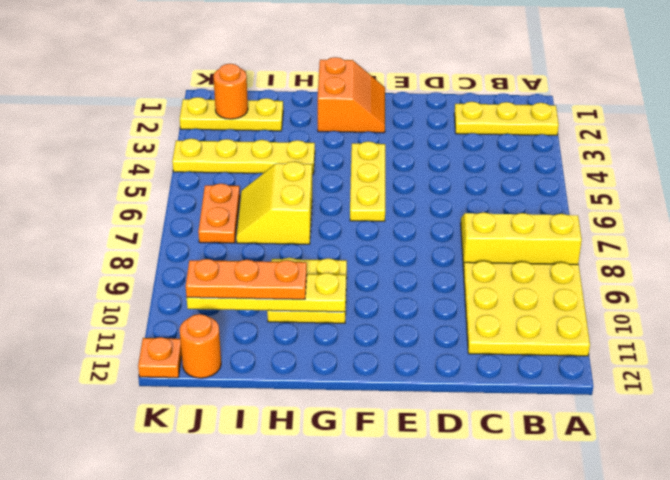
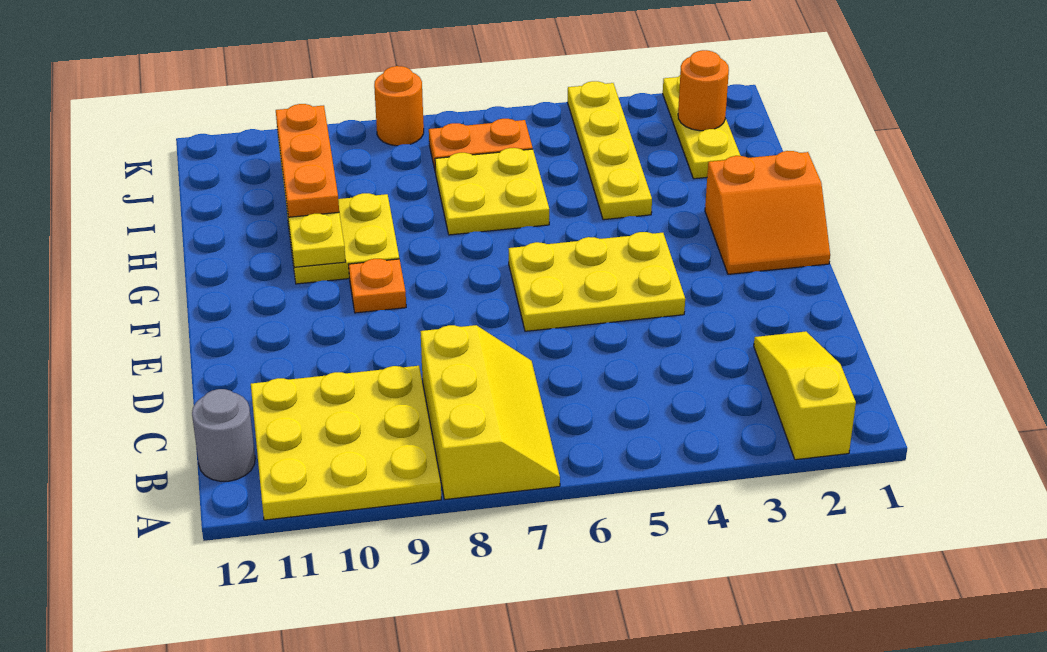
yellow plate A2:C2 level 1 -> yellow slope A2:C2 level 1 top A
none -> grey round brick B12 level 1
yellow plate F4:F6 level 1 -> yellow plate E4:F6 level 1
yellow slope H6:I7 level 1 top H -> yellow plate H6:I7 level 1
orange round brick J12 level 1 -> orange round brick K8 level 1
orange plate K12 level 1 -> orange plate F9 level 1

